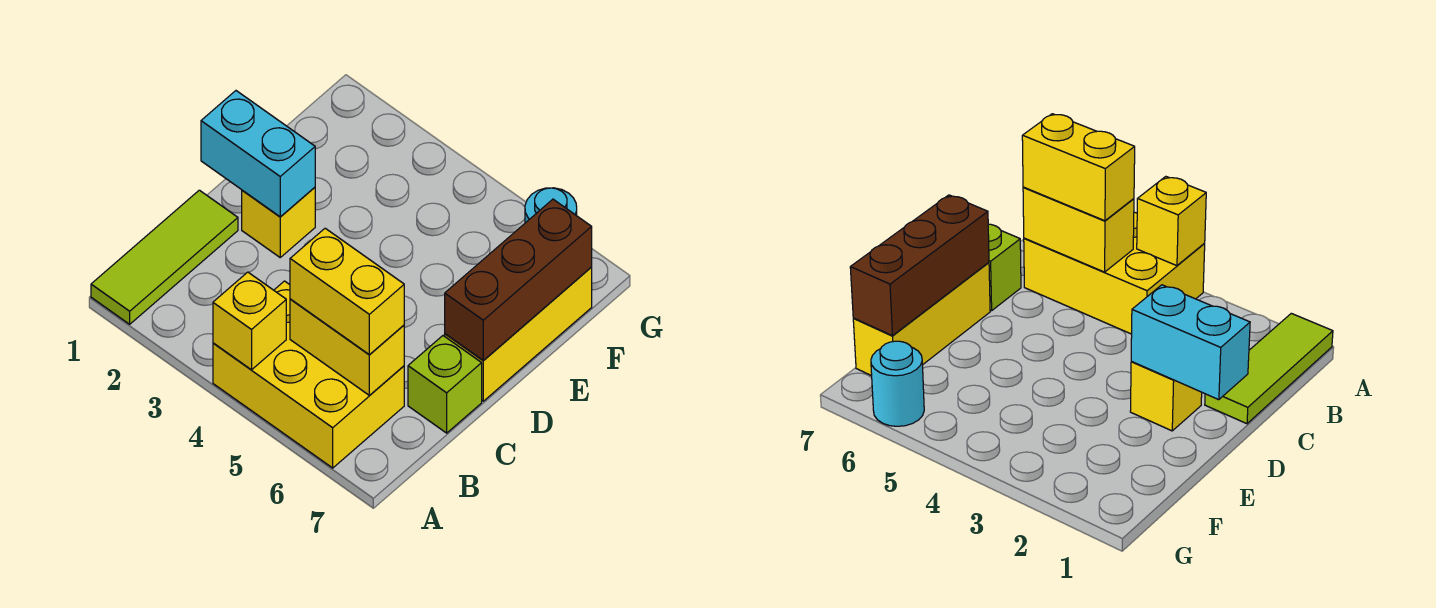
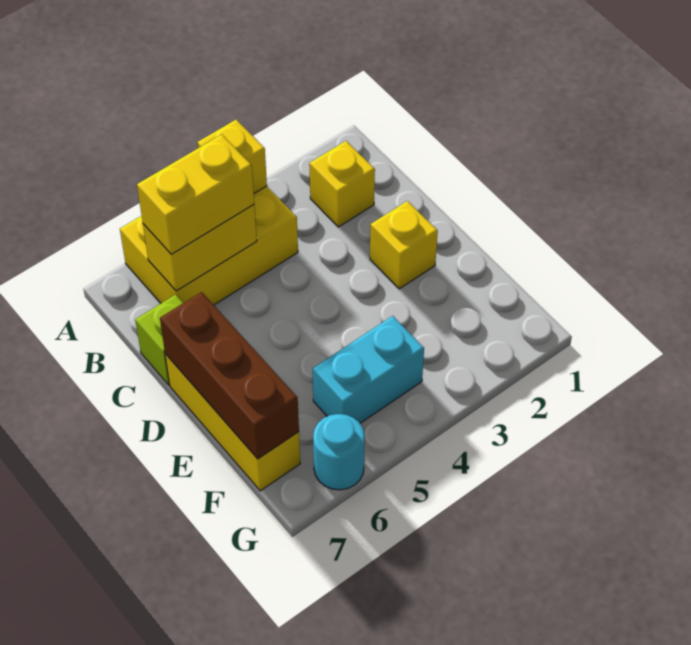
lime tile A1:C1 level 1 -> none
none -> yellow brick B2 level 1
cyan brick D1:D2 level 2 -> cyan brick F4:F5 level 1

